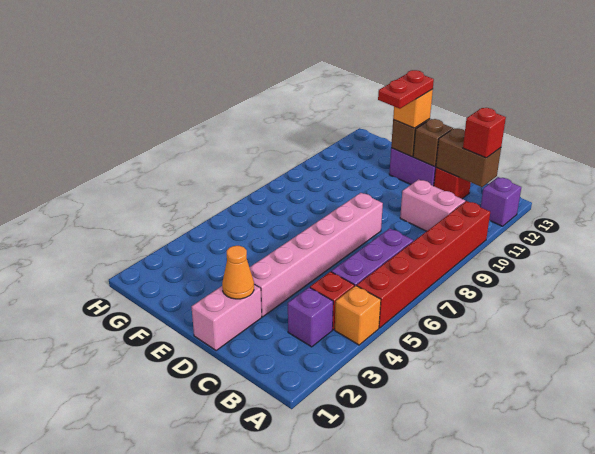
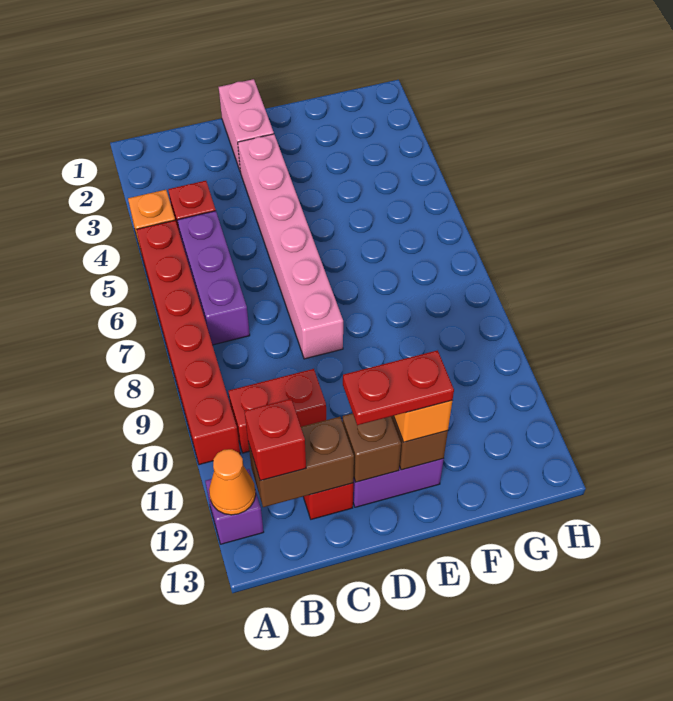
purple brick B3 level 1 -> none
pink brick B10:C10 level 1 -> red brick B10:C10 level 1
orange cone D2 level 2 -> orange cone A12 level 2
red plate E11:E12 level 4 -> red plate D12:E12 level 4

